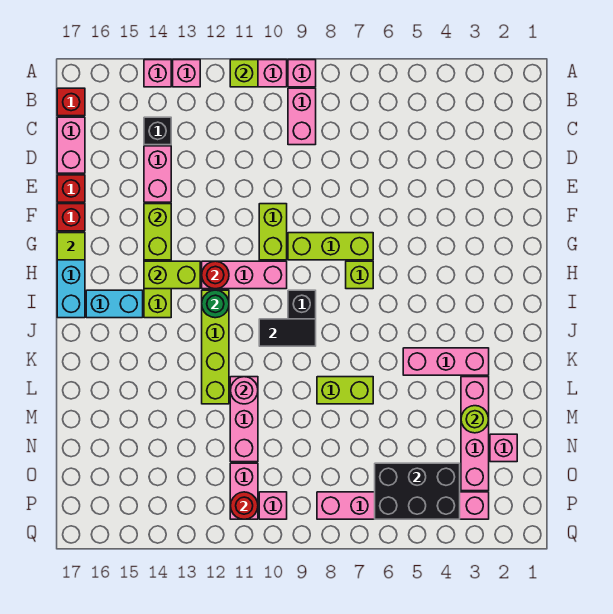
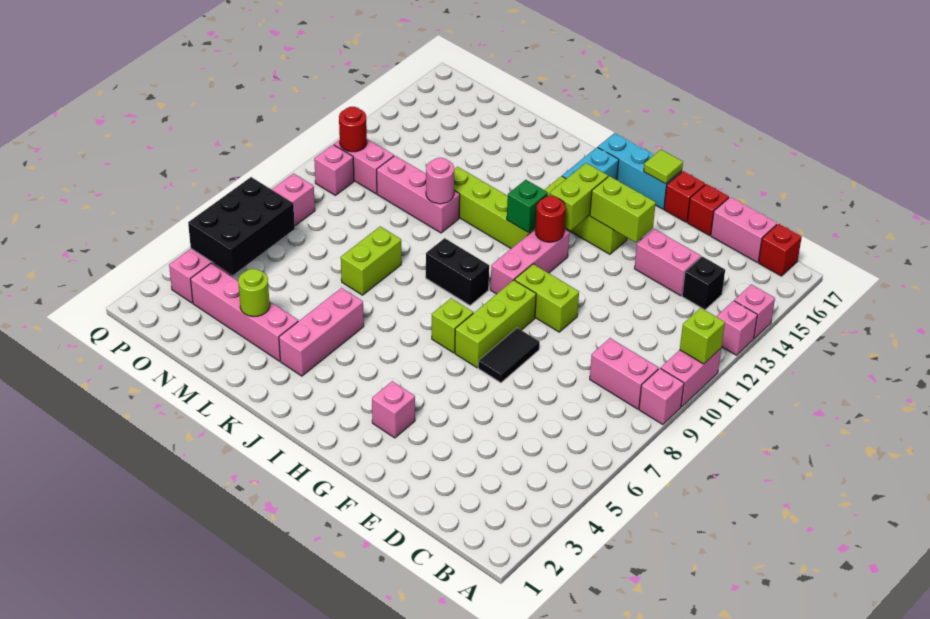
green round brick I12 level 2 -> green brick I12 level 2
black tile J9:J10 level 2 -> black tile F7:F8 level 1
pink brick N2 level 1 -> pink brick G3 level 1

